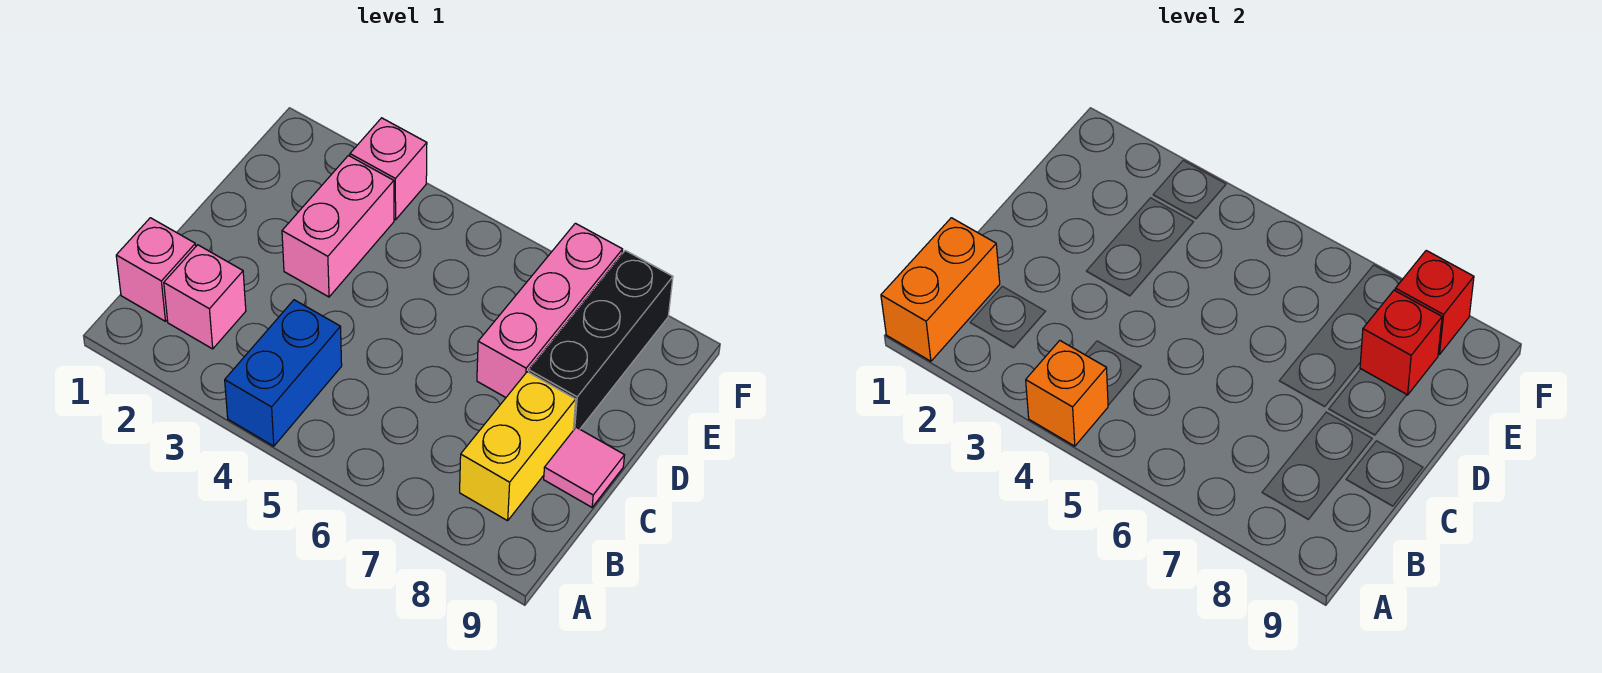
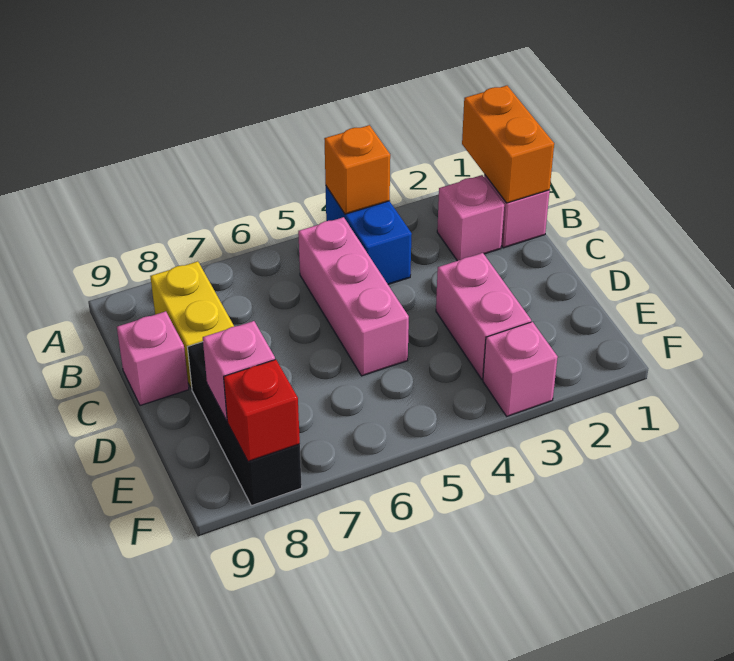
pink tile C9 level 1 -> pink brick C9 level 1
pink brick D7:F7 level 1 -> pink brick B5:D5 level 1
red brick E8 level 2 -> pink brick E8 level 2

